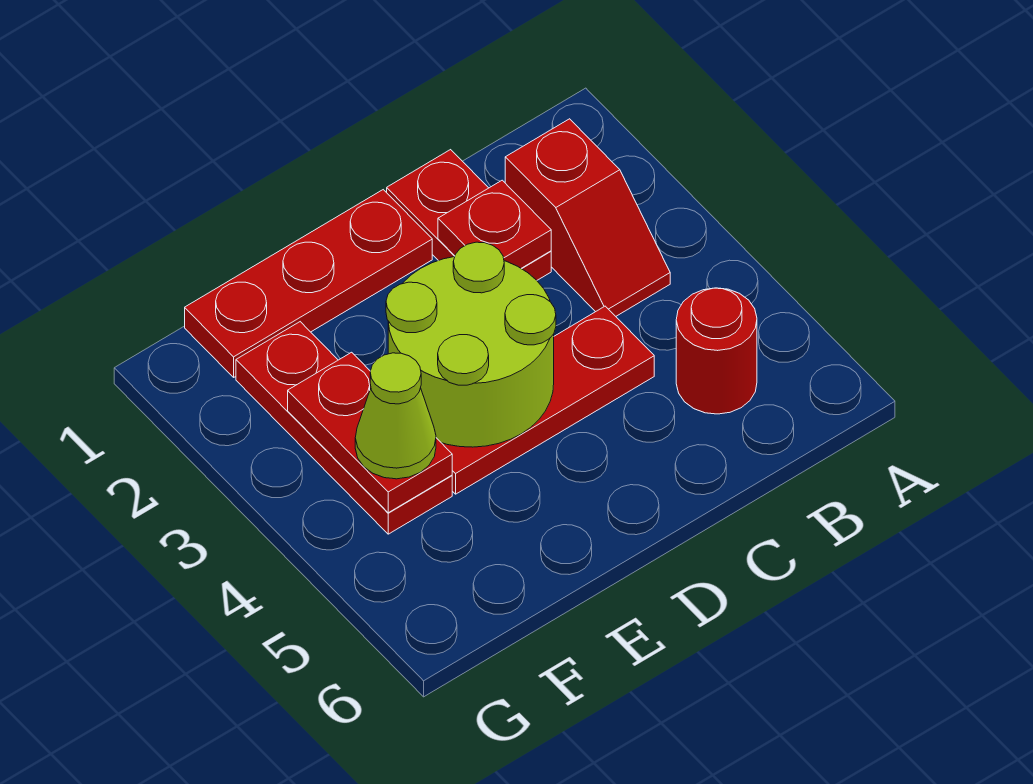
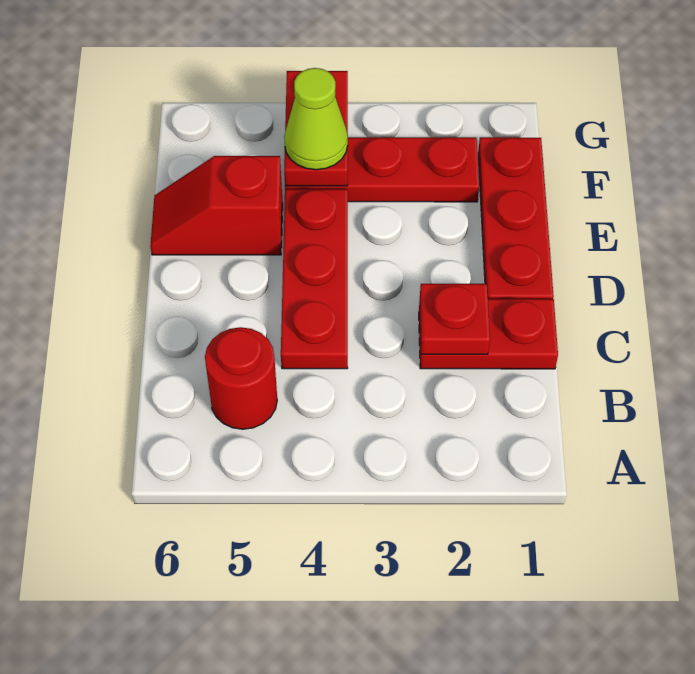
red slope B2:B3 level 1 top 2 -> red slope E5:E6 level 1 top 5
lime round brick D3:E4 level 2 -> none
red plate F3:F4 level 2 -> red plate F4:G4 level 2

